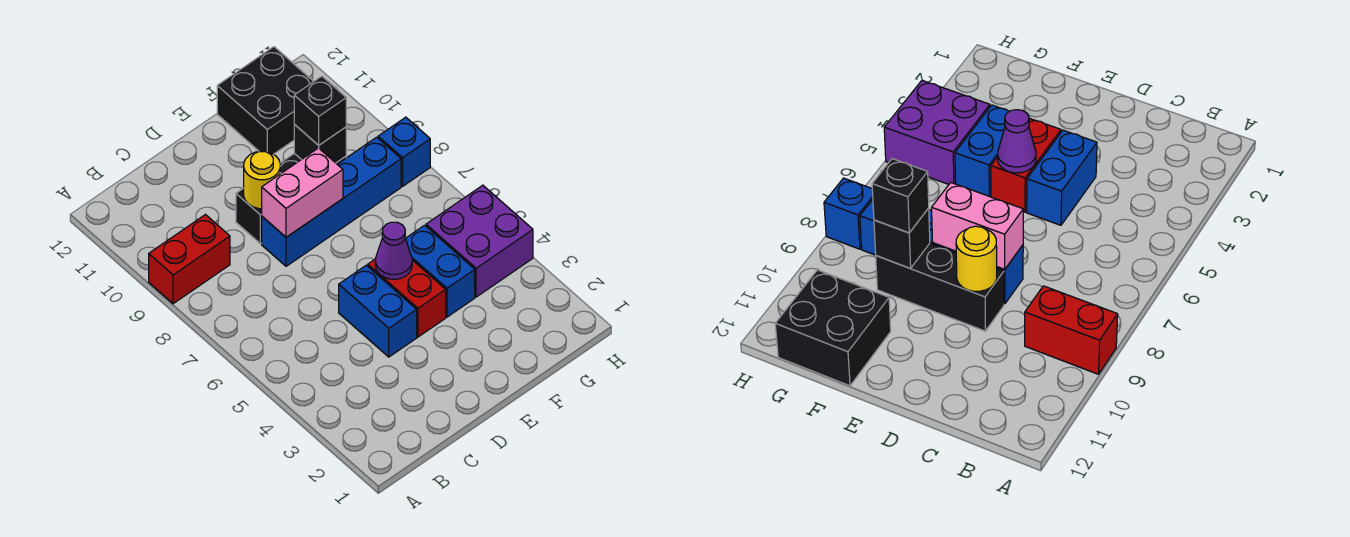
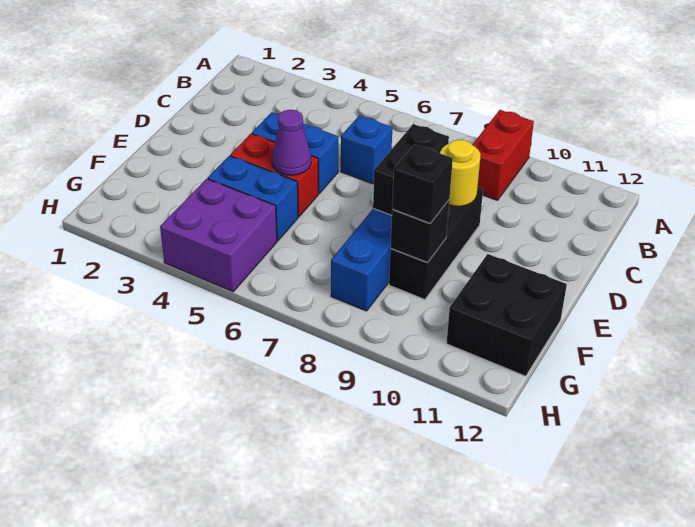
pink brick D8:E8 level 2 -> black brick D8:E8 level 2
blue brick H8 level 1 -> blue brick C6 level 1

